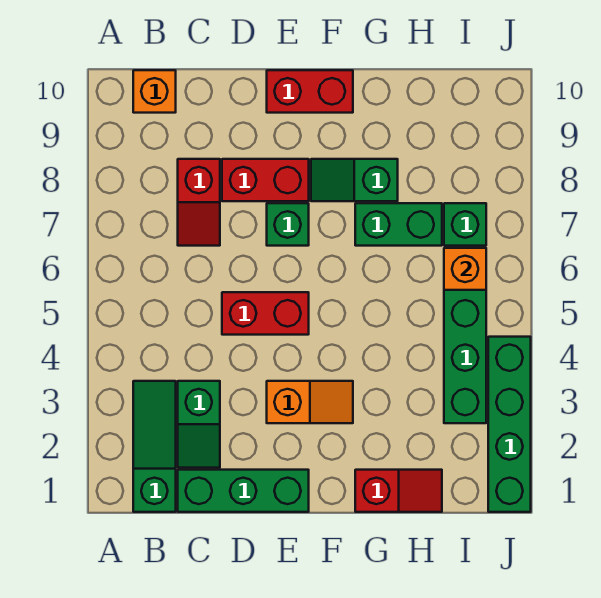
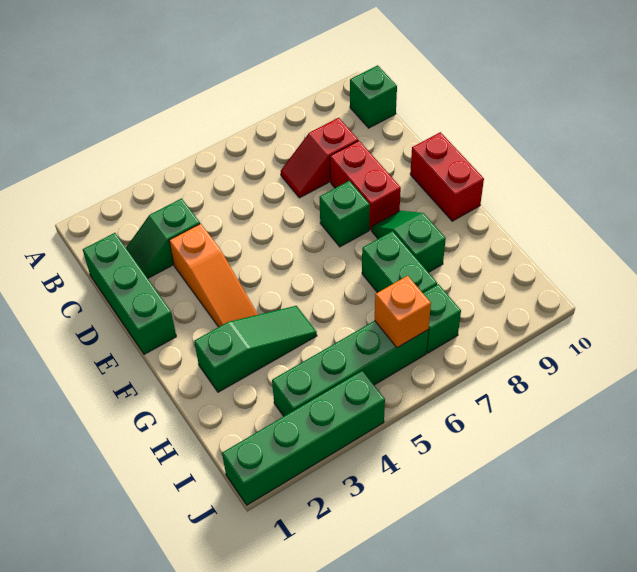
green slope B1:B3 level 1 top 1 -> green slope G2:G4 level 1 top 2
orange brick B10 level 1 -> green brick B10 level 1
red brick D5:E5 level 1 -> none
orange slope E3:F3 level 1 top E -> orange slope D3:F3 level 1 top D
red slope G1:H1 level 1 top G -> none

